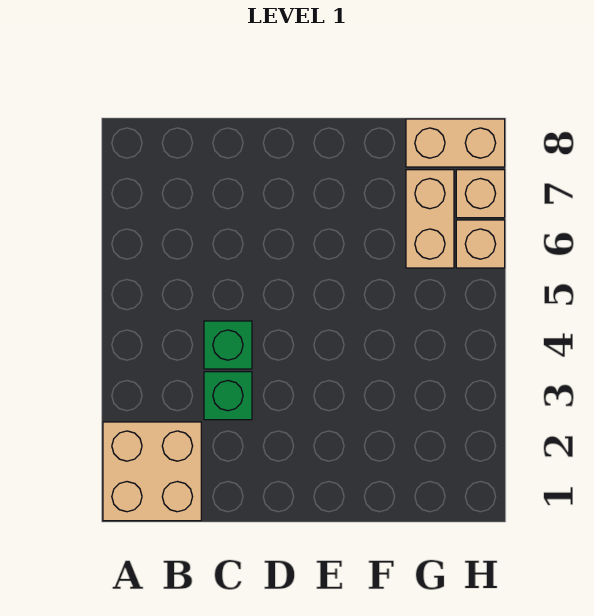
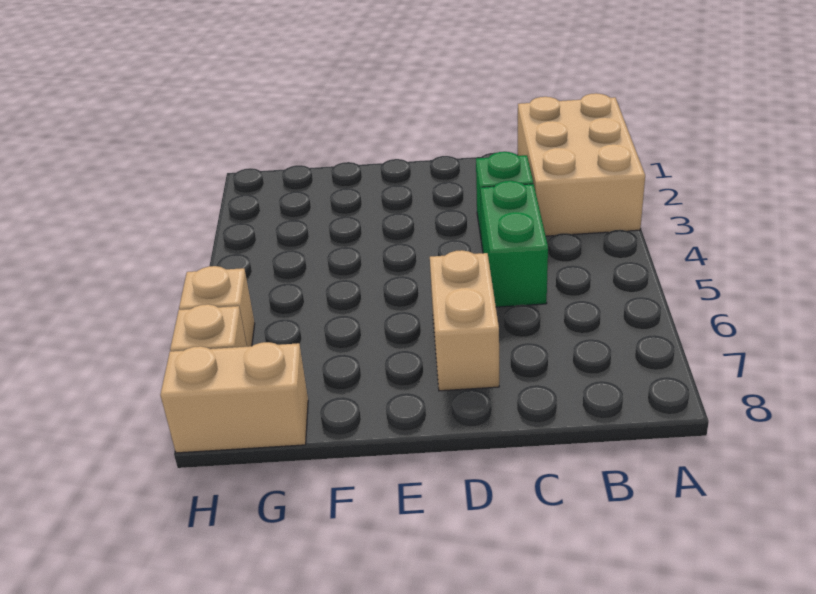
tan brick A1:B2 level 1 -> tan brick A1:B3 level 1
green brick C4 level 1 -> green brick C4:C5 level 1
tan brick G6:G7 level 1 -> tan brick D6:D7 level 1

